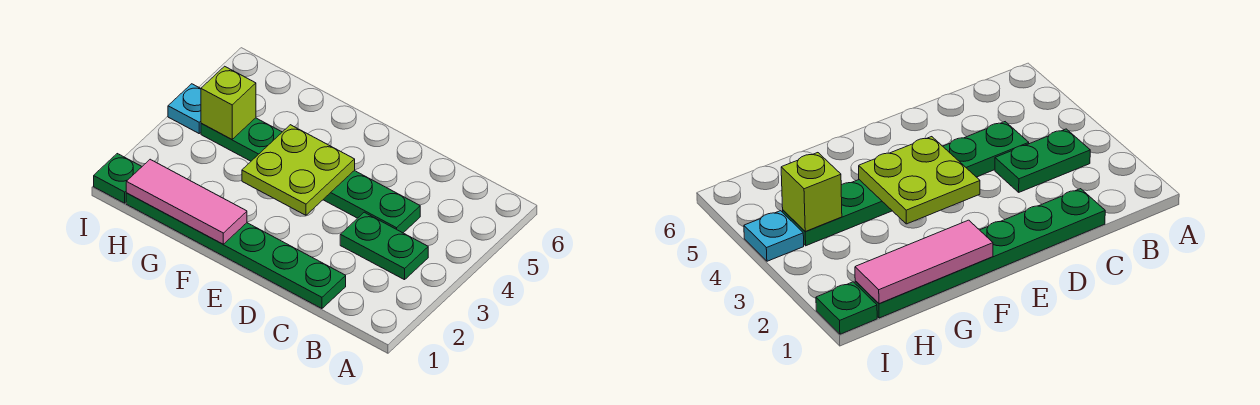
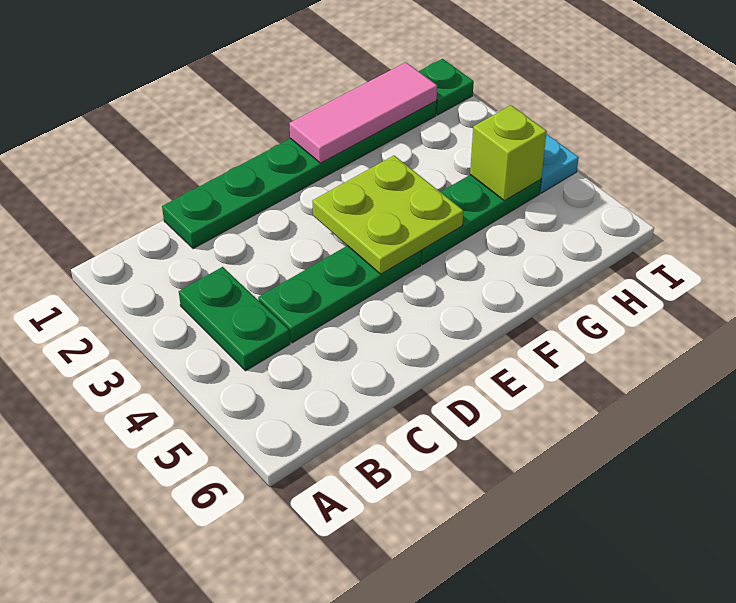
green plate B3:C3 level 1 -> green plate B3:B4 level 1

